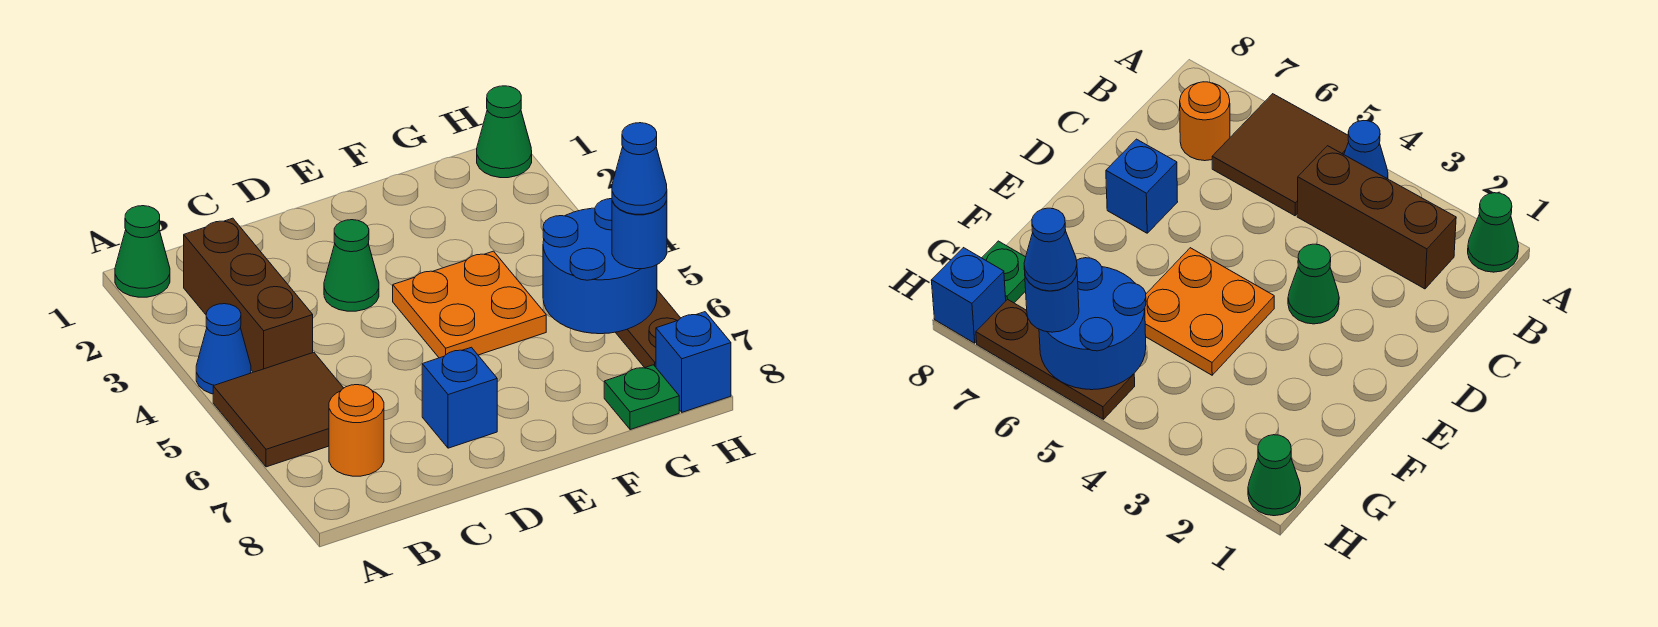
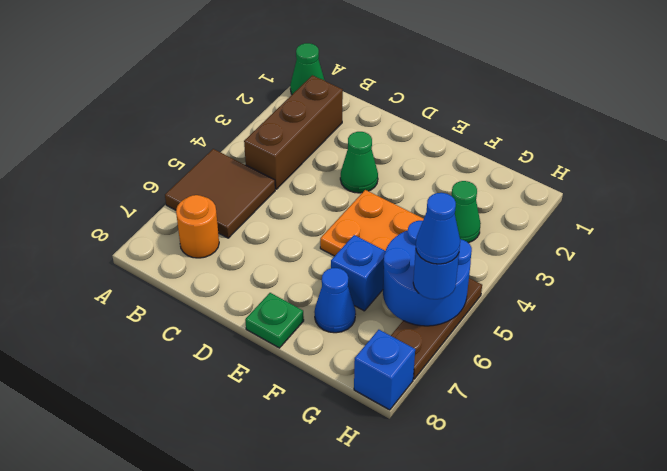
blue cone A4 level 1 -> blue cone F7 level 1
blue brick D7 level 1 -> blue brick F6 level 1
green plate G8 level 1 -> green plate E8 level 1
green cone H1 level 1 -> green cone G3 level 1

